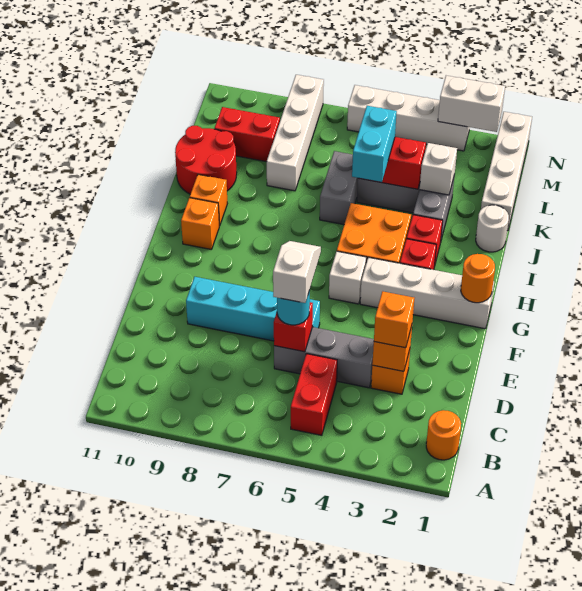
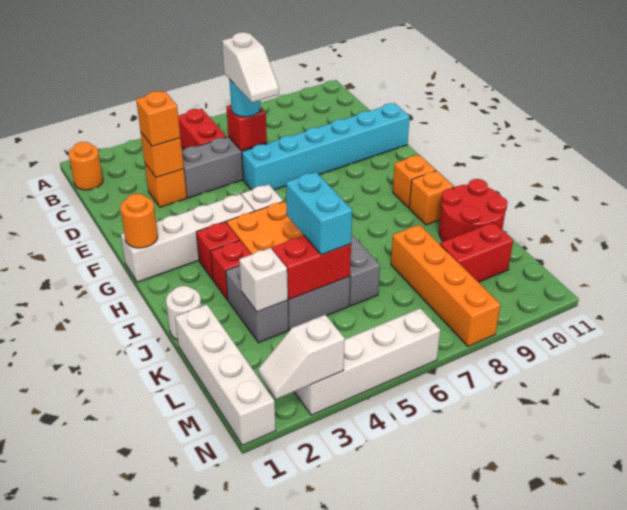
cyan brick E6:E9 level 1 -> cyan brick E6:E11 level 1
white brick K8:N8 level 1 -> orange brick K8:N8 level 1
white brick N2:N3 level 2 -> white slope N2:N3 level 2 top 3

